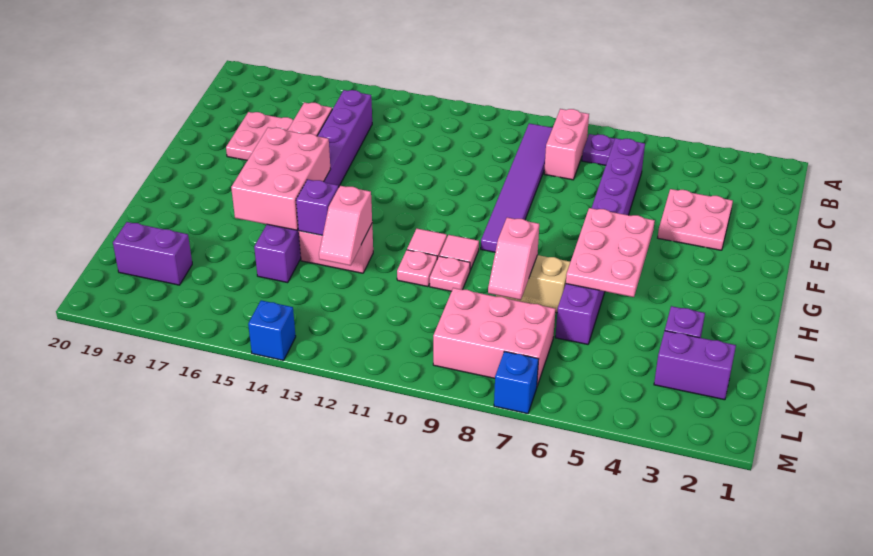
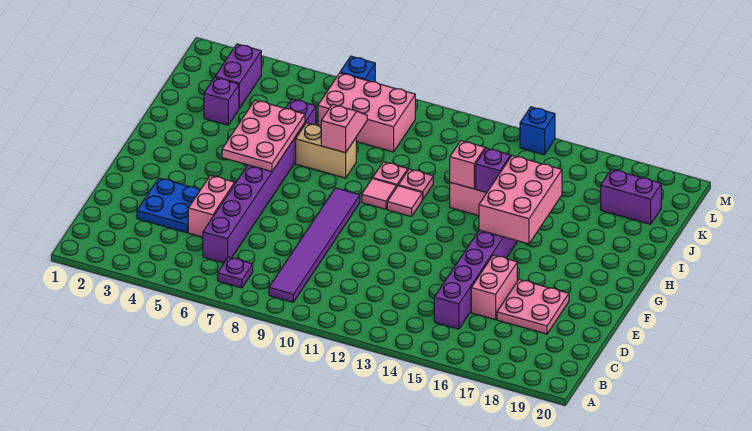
pink brick B8:C8 level 1 -> pink brick D5:E5 level 1
pink plate D3:E4 level 1 -> blue plate D3:E4 level 1
purple brick K2:K3 level 1 -> purple brick K3:L3 level 1

